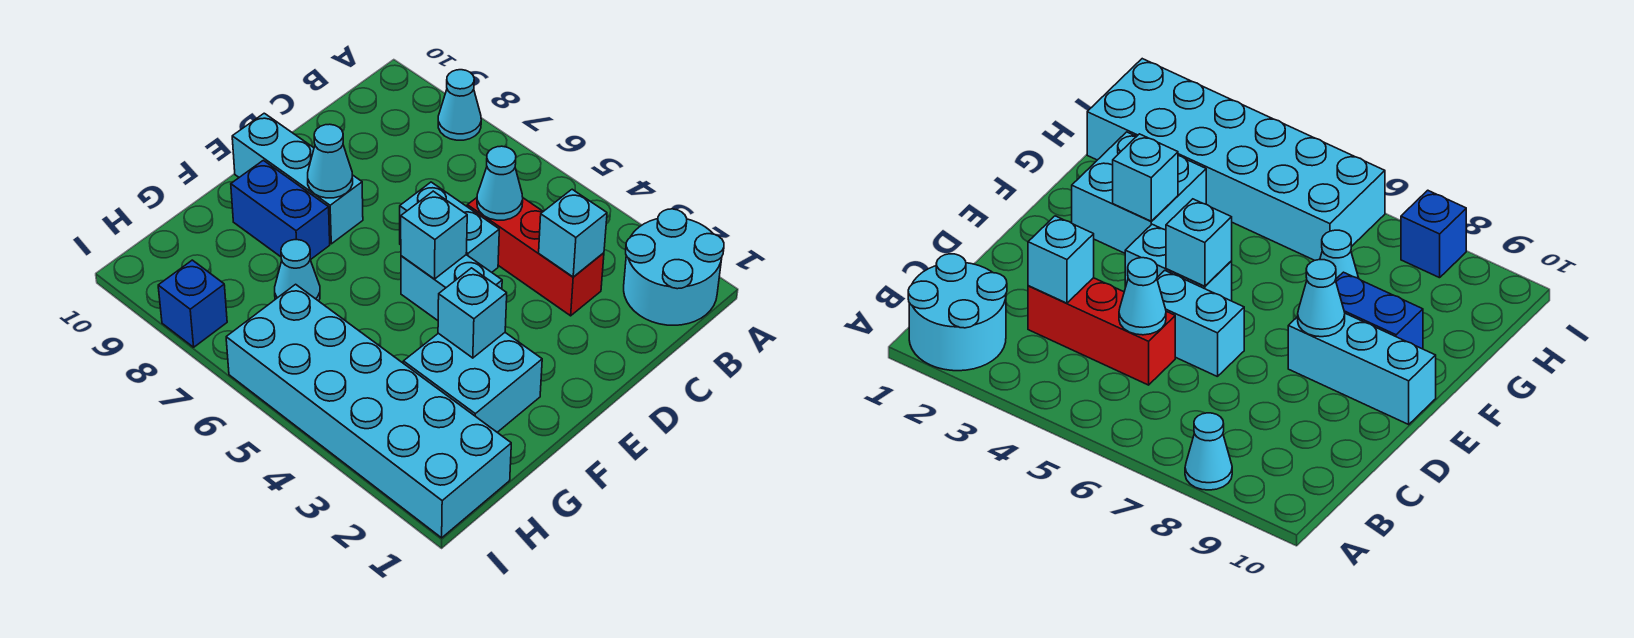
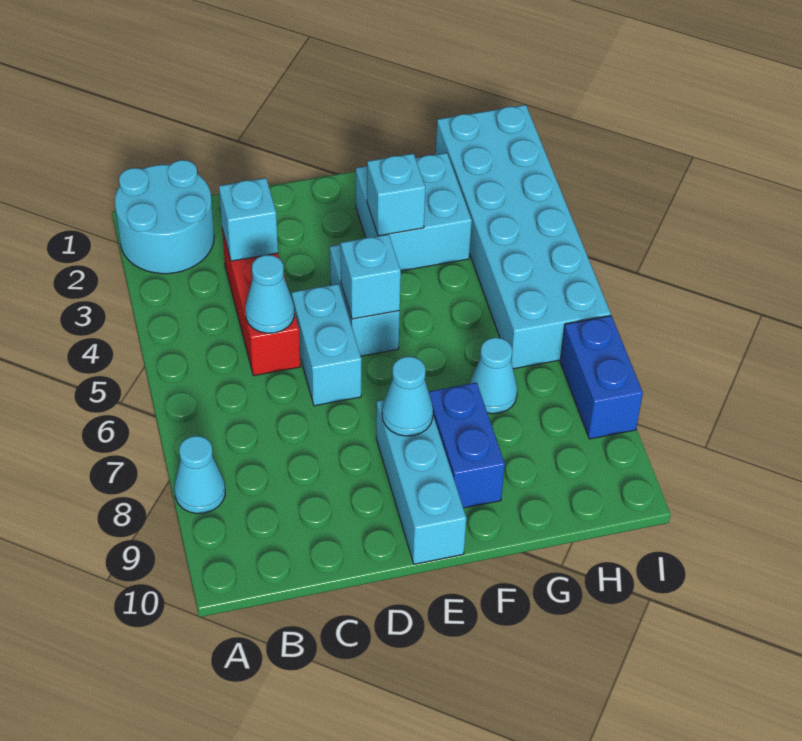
blue brick I8 level 1 -> blue brick I7:I8 level 1

